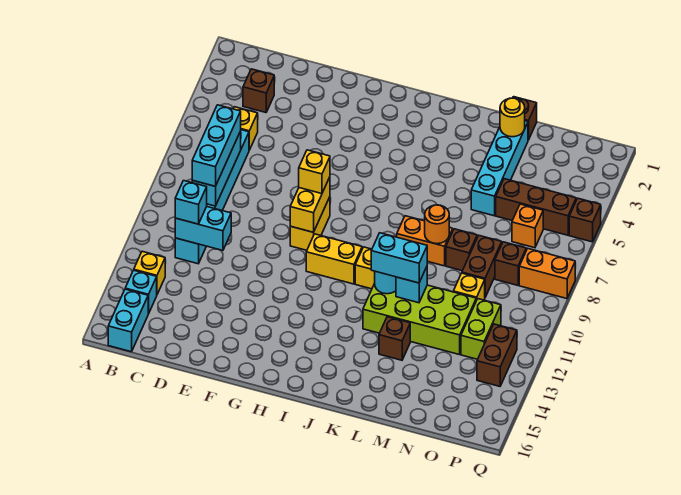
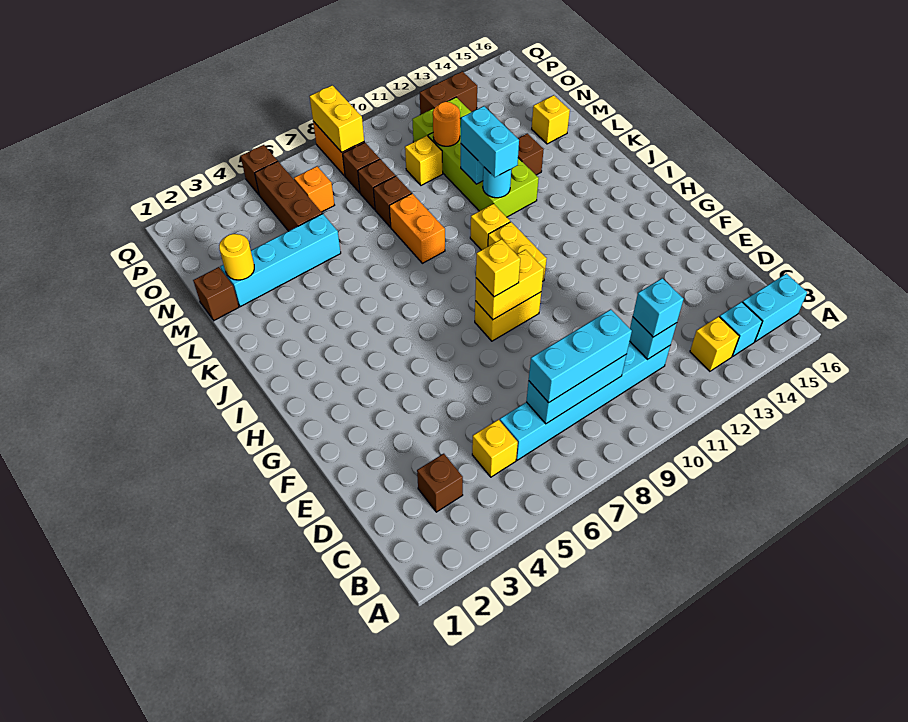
cyan brick C11:D11 level 2 -> cyan brick C11 level 2
orange round brick L8 level 2 -> orange round brick N11 level 2
none -> yellow brick M15 level 1
brown brick N8:N9 level 1 -> brown brick N8 level 1
none -> yellow brick P8:Q8 level 2

